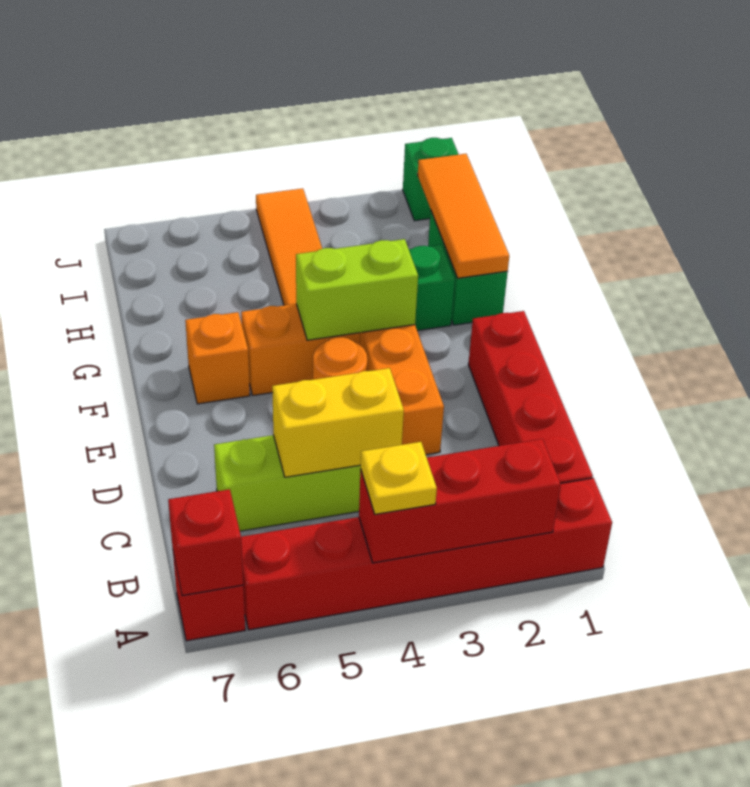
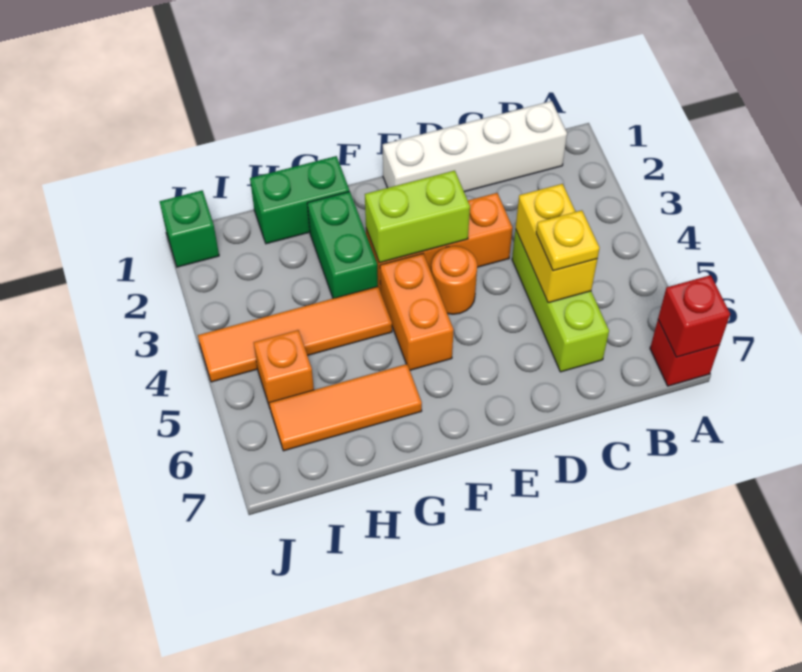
red brick A1:A6 level 1 -> none
red brick A2:A4 level 2 -> none
yellow plate A4 level 3 -> yellow plate C5 level 3
red brick B1:E1 level 1 -> white brick B1:E1 level 1
lime brick F3:F4 level 2 -> lime brick E3:F3 level 2
orange brick F6 level 1 -> orange brick I5 level 1
orange tile G1:I1 level 2 -> orange tile G6:I6 level 1

